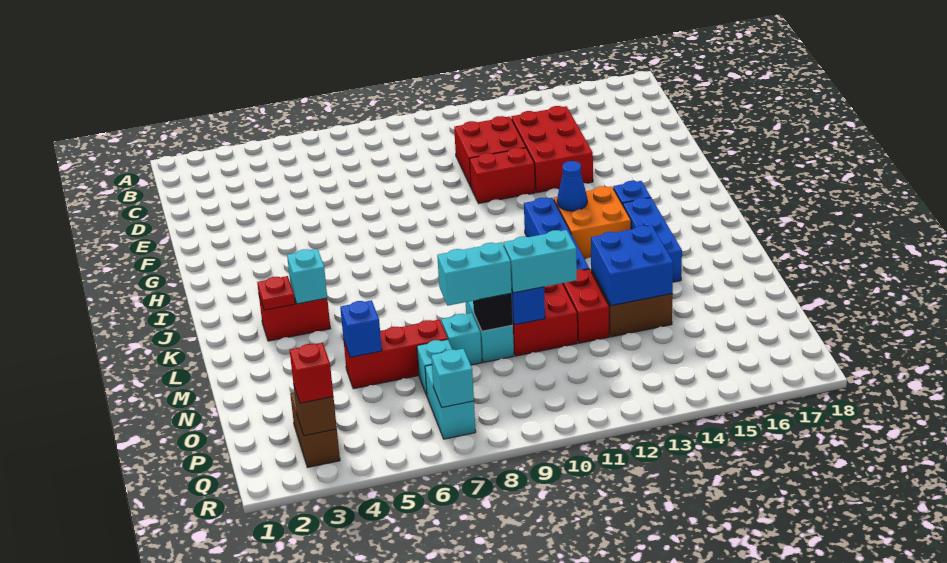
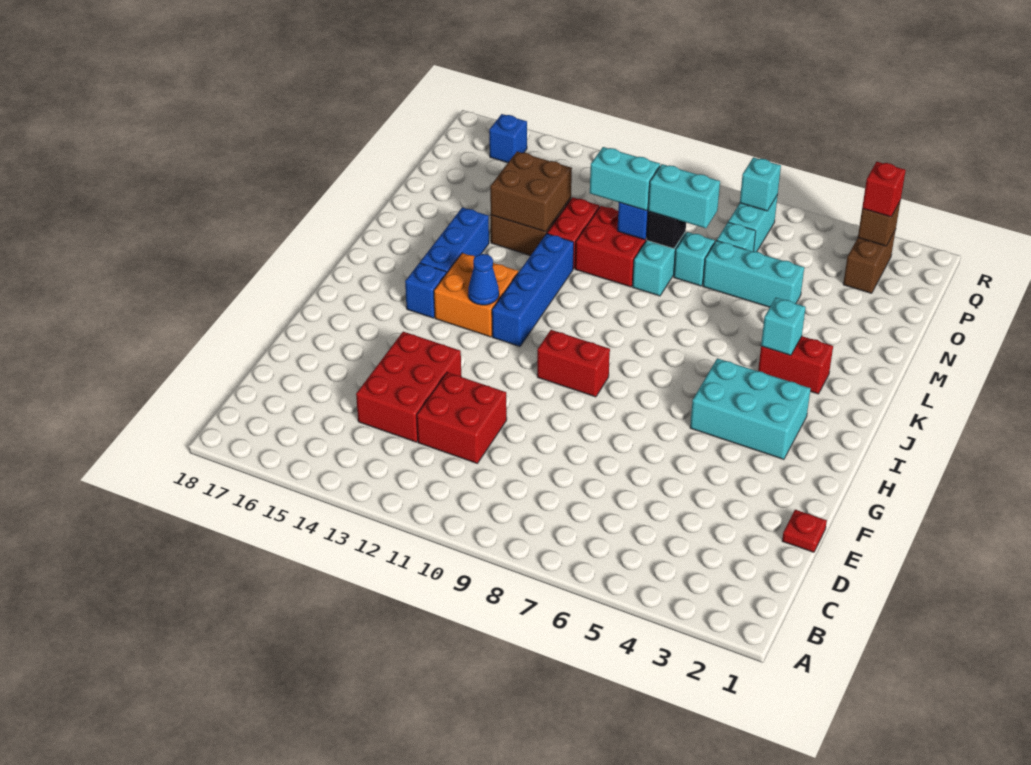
red brick F11:F12 level 1 -> red brick H9:H10 level 1
none -> cyan brick H3:I5 level 1
red plate K3 level 2 -> red plate E1 level 1
blue brick M13:N14 level 2 -> brown brick M13:N14 level 2
red brick N5:N7 level 1 -> cyan brick N5:N7 level 1
blue brick N5 level 2 -> blue brick Q16 level 1

